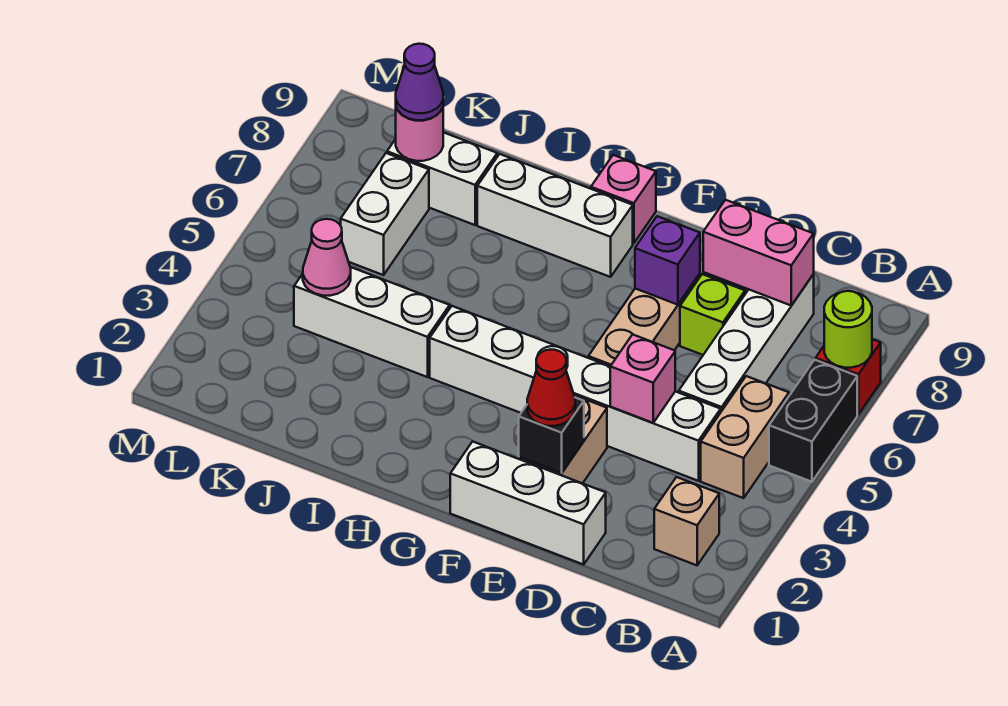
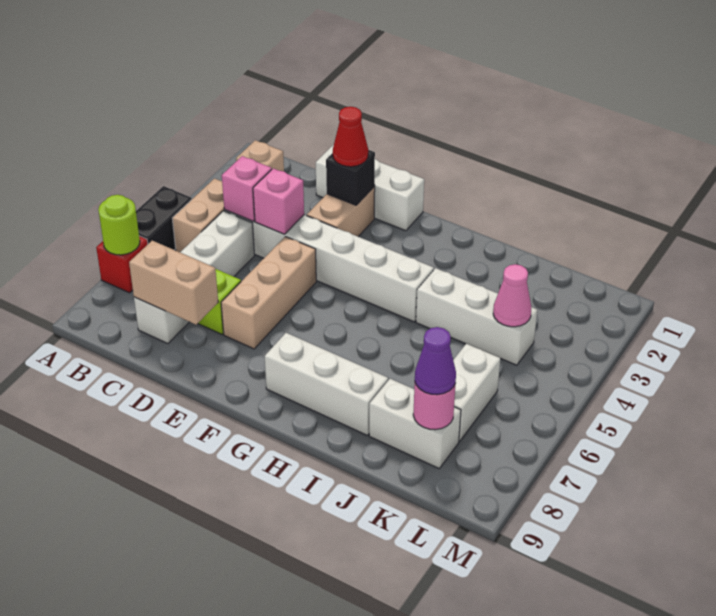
pink brick C8:D8 level 2 -> tan brick C8:D8 level 2
purple brick E7 level 2 -> none
pink brick G9 level 1 -> pink brick C4 level 2

